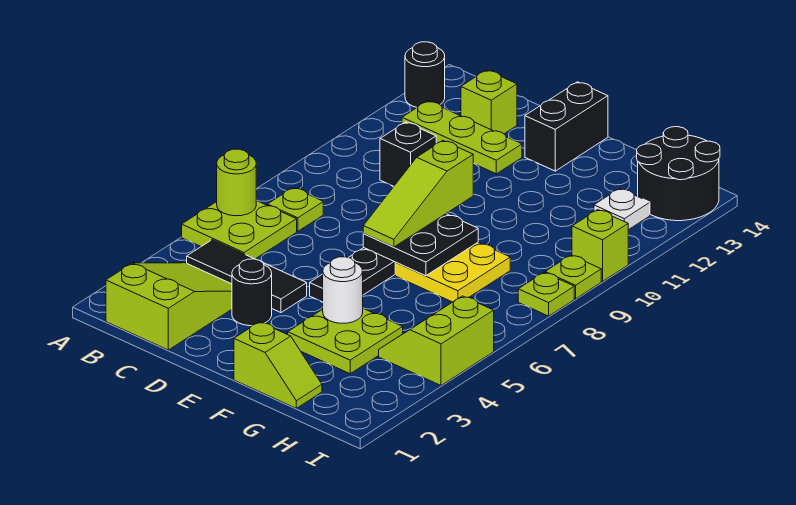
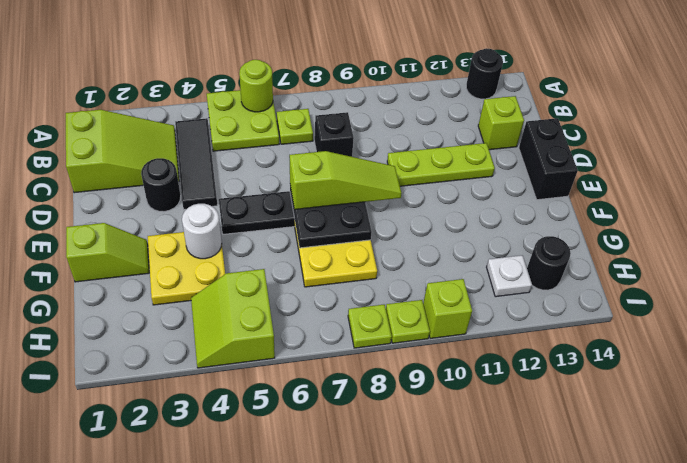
lime plate B12:D12 level 1 -> lime plate D10:D12 level 1
black brick C10 level 1 -> black brick C8 level 1
lime slope E7:E9 level 3 top 9 -> lime slope E7:E9 level 3 top 7
black brick E13:E14 level 1 -> black brick D14:E14 level 1
lime slope F1:G1 level 1 top F -> lime slope F1:F2 level 1 top 1
lime plate F3:G4 level 1 -> yellow plate F3:G4 level 1
lime slope H4:I5 level 1 top I -> lime slope H4:I5 level 1 top 5
black round brick H13:I14 level 1 -> black round brick H13 level 1

